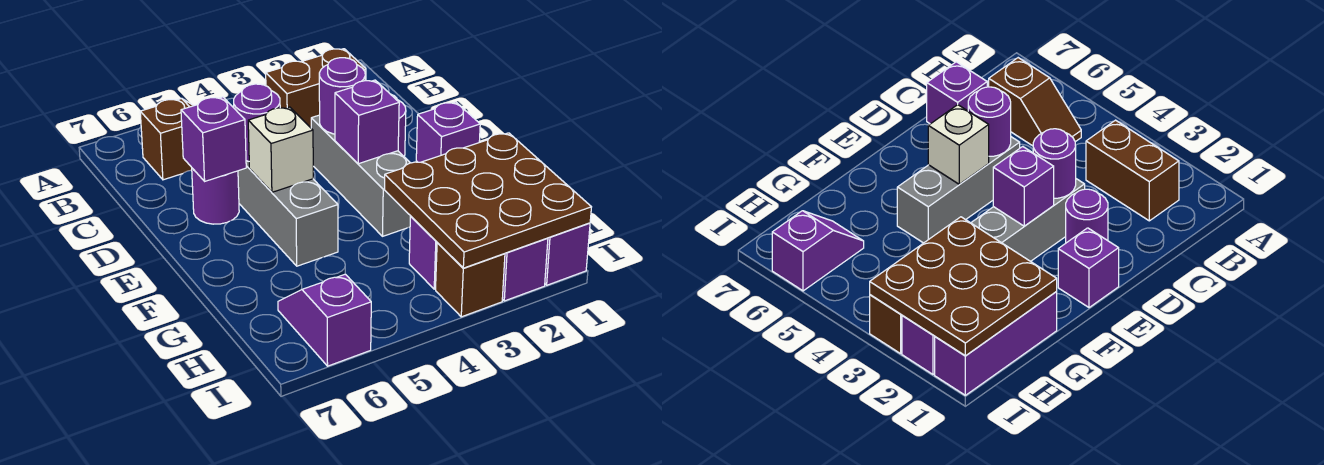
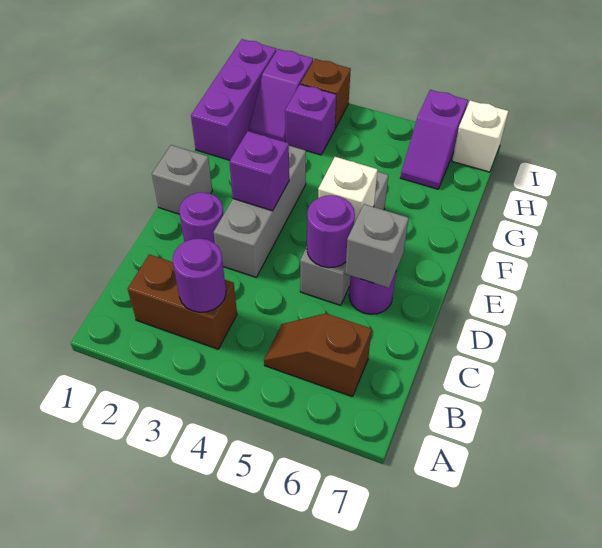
purple round brick D3 level 2 -> purple round brick B3 level 2
purple brick D6 level 2 -> grey brick D6 level 2
purple brick E1 level 1 -> grey brick E1 level 1
brown plate G1:I3 level 2 -> none
none -> white brick I7 level 1

